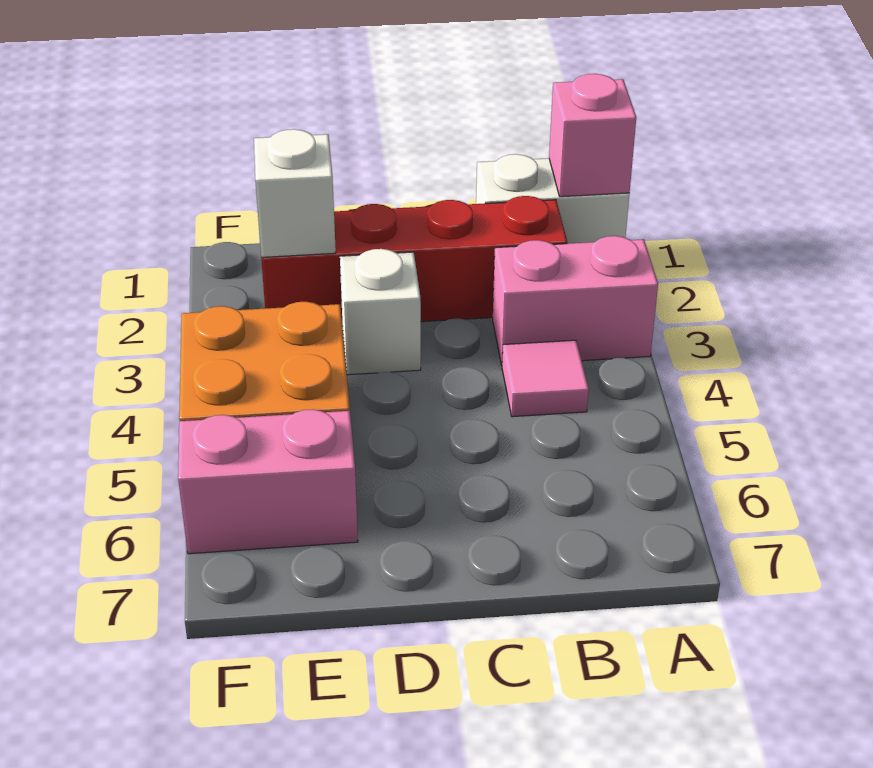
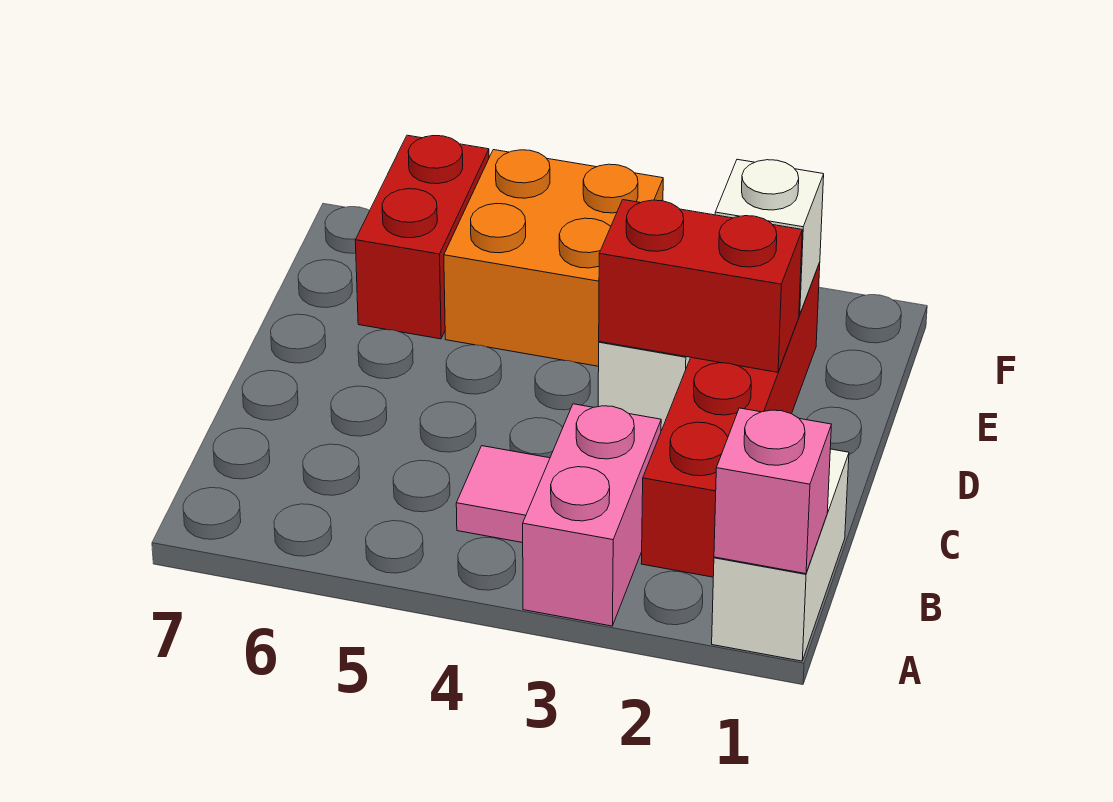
none -> red brick D2:D3 level 2
pink brick E6:F6 level 1 -> red brick E6:F6 level 1

